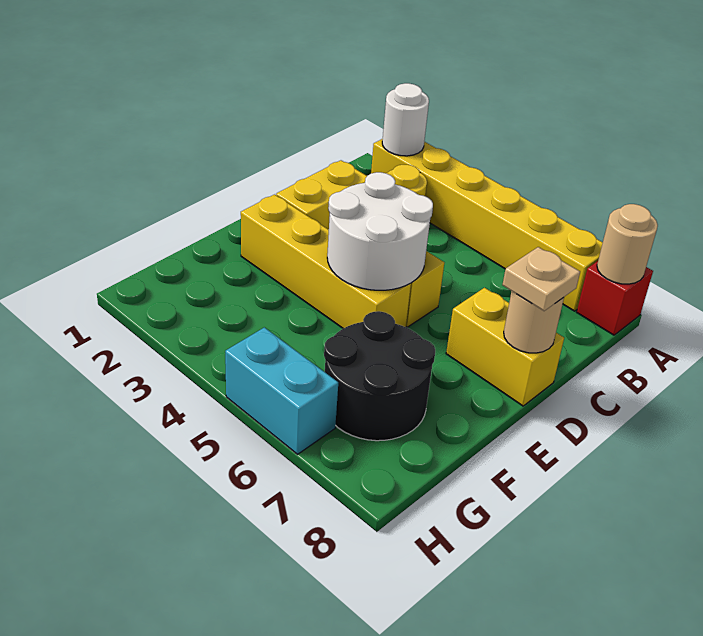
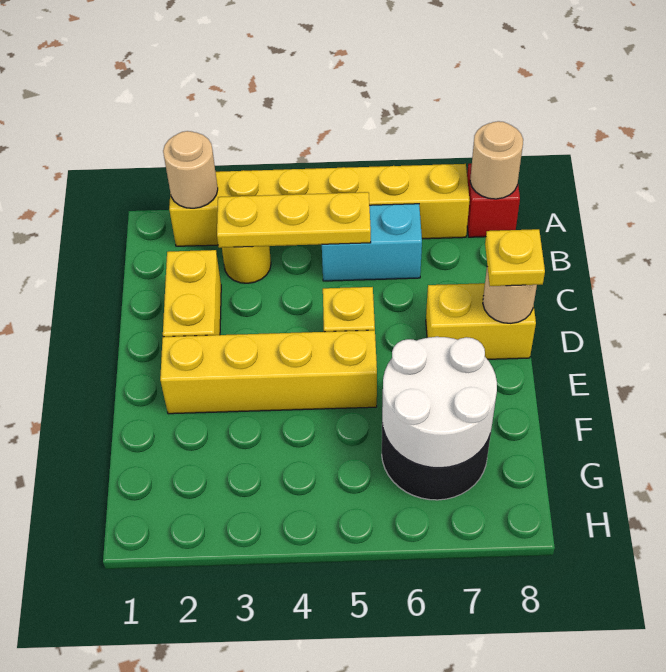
white round brick A2 level 2 -> tan round brick A2 level 2
none -> yellow plate B3:B5 level 2
white round brick D4:E5 level 2 -> white round brick F6:G7 level 2
tan plate D8 level 3 -> yellow plate D8 level 3
cyan brick H5:H6 level 1 -> cyan brick B5:B6 level 1

